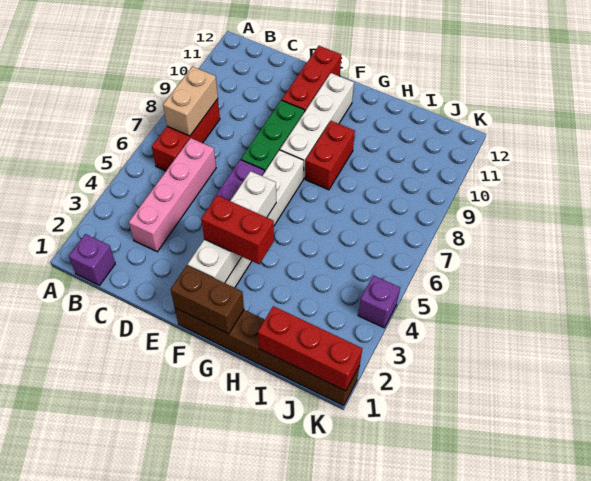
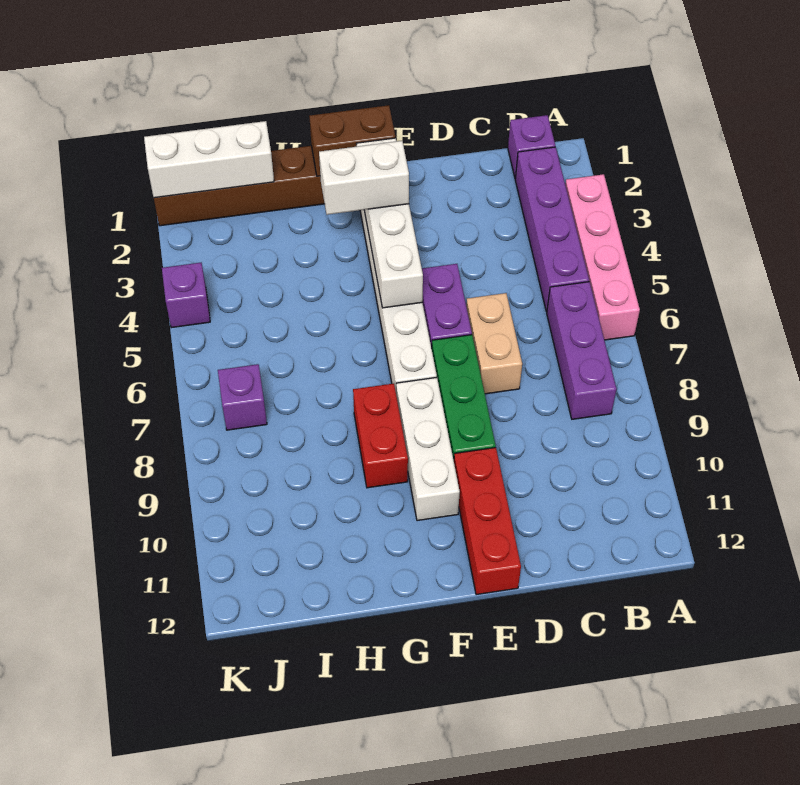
none -> purple brick B2:B5 level 1
red brick B6:B8 level 1 -> purple brick B6:B8 level 1
tan brick B7:B8 level 2 -> tan brick D6:D7 level 1
pink brick C3:C6 level 1 -> pink brick A3:A6 level 1
red brick F3:G3 level 3 -> white brick F3:G3 level 3
white brick F8:F11 level 1 -> white brick F8:F10 level 1
red brick I1:K1 level 2 -> white brick I1:K1 level 2
none -> purple brick J7 level 1

